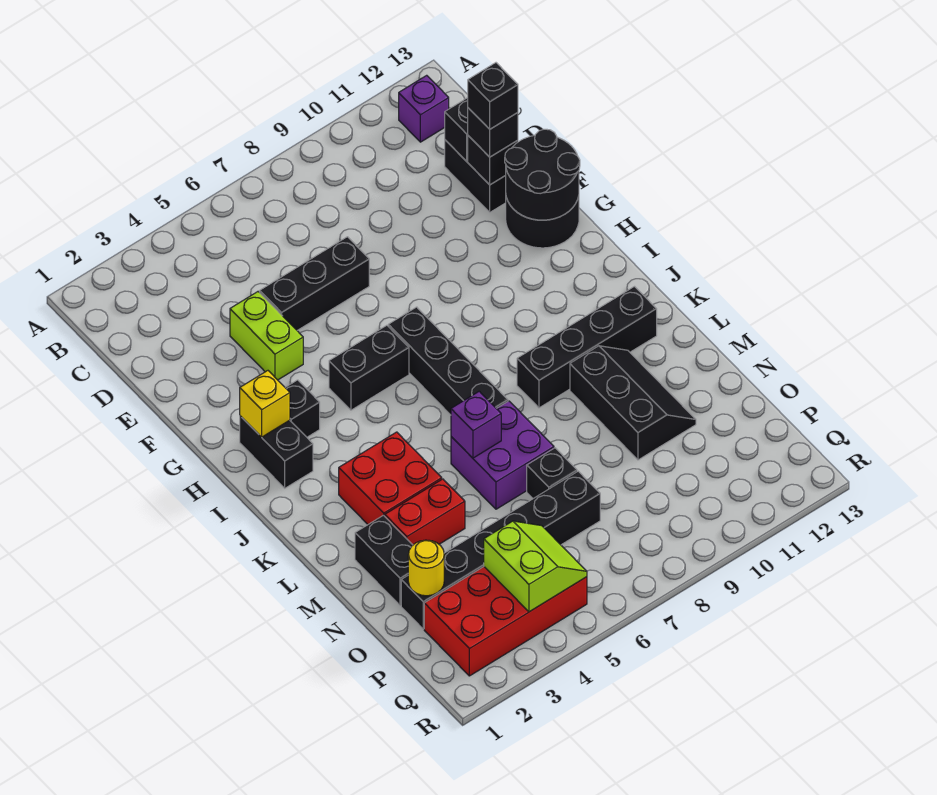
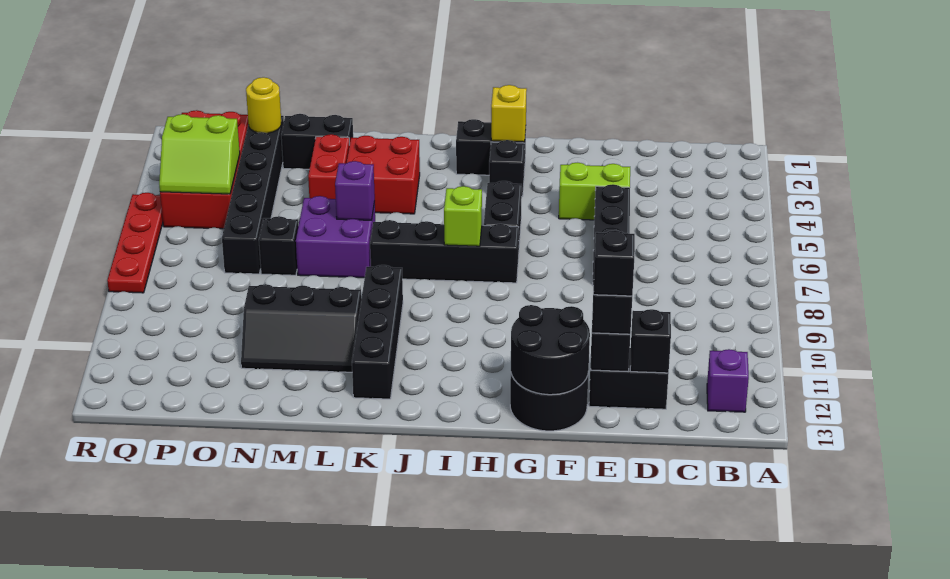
none -> lime brick I7 level 2
none -> red plate R5:R8 level 1

